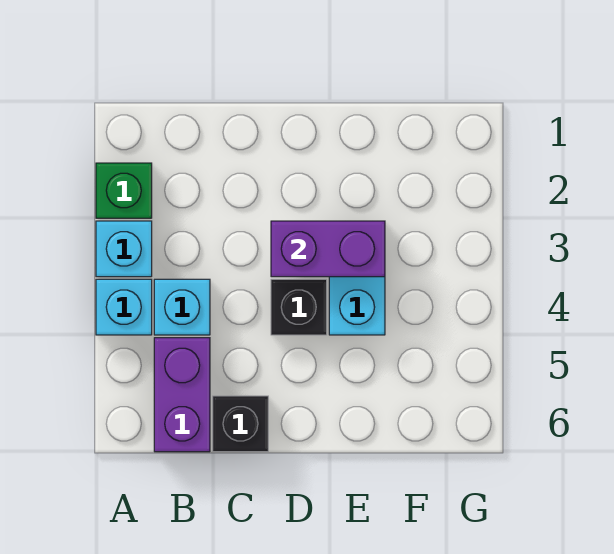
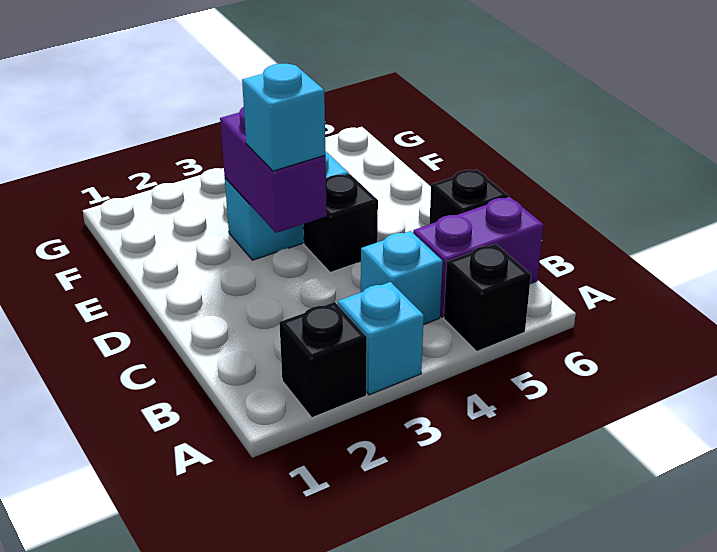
green brick A2 level 1 -> black brick A2 level 1
cyan brick A4 level 1 -> cyan brick D3 level 3
none -> black brick A5 level 1

